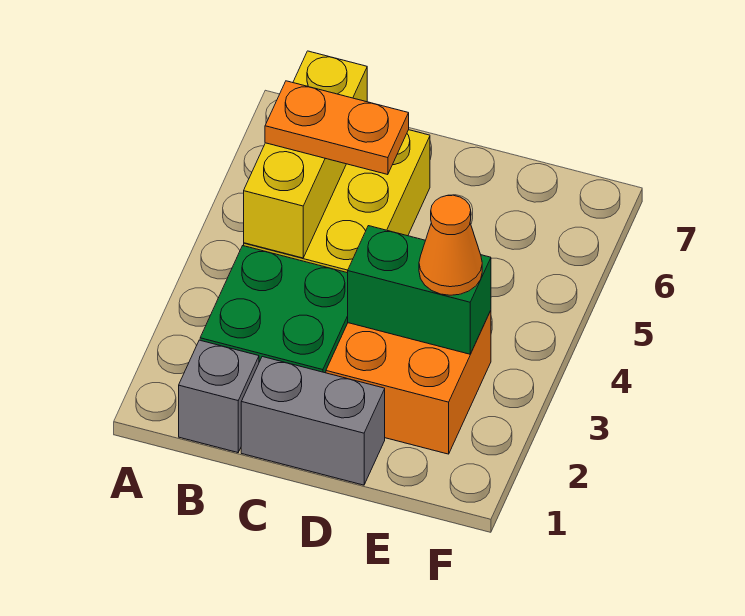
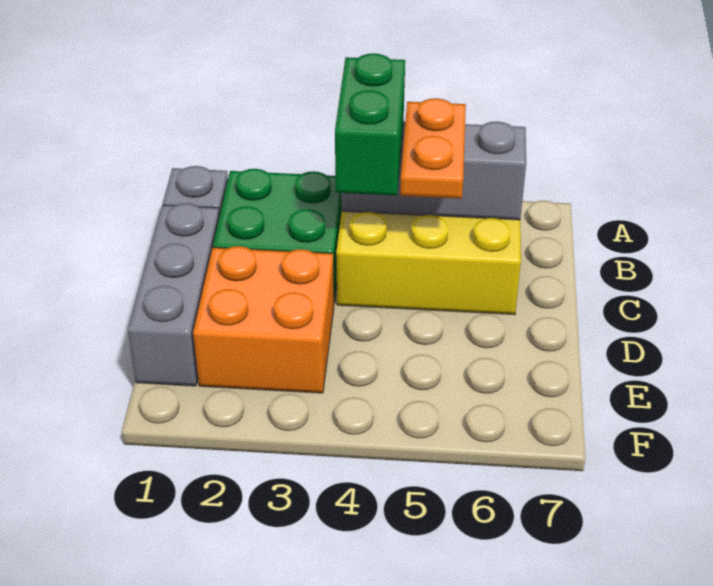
yellow brick B4:B6 level 2 -> grey brick B4:B6 level 2
grey brick C1:D1 level 1 -> grey brick C1:E1 level 1
green brick D3:E3 level 2 -> green brick B4:C4 level 3
orange cone E3 level 3 -> none

